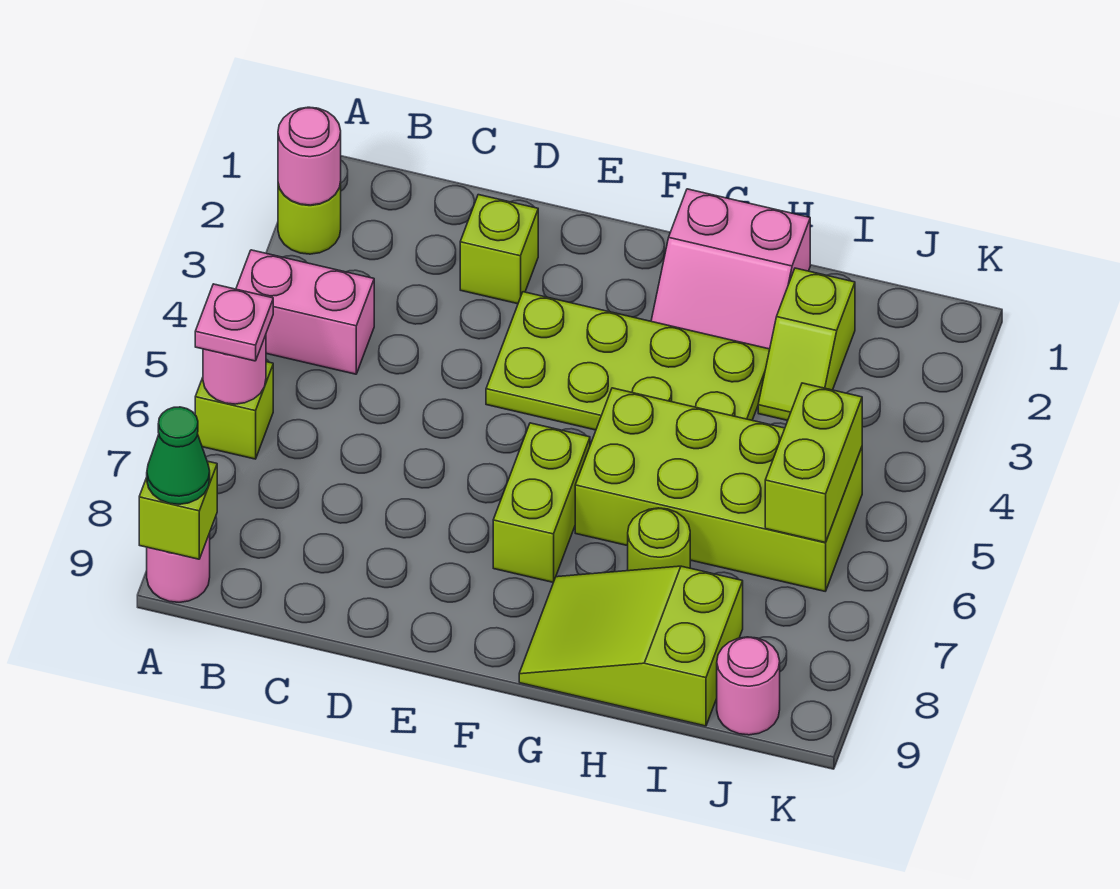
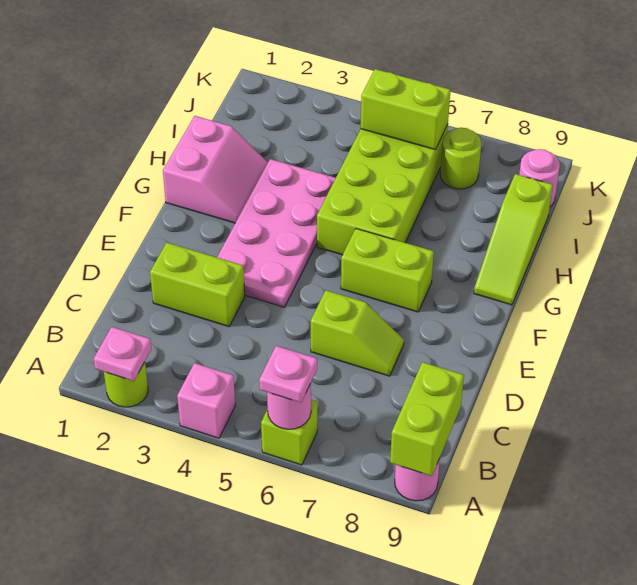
pink round brick A2 level 2 -> pink plate A2 level 2
pink brick A4:B4 level 1 -> pink brick A4 level 1
lime brick A9 level 2 -> lime brick A9:B9 level 2
green cone A9 level 3 -> none
lime brick D2 level 1 -> lime brick D2:D3 level 1
lime plate E3:H4 level 1 -> pink plate E3:H4 level 1
lime slope G8:I9 level 1 top I -> lime slope G9:I9 level 1 top I
lime round brick H7 level 1 -> lime round brick J7 level 1
lime slope I2:I3 level 1 top 2 -> lime slope D6:D7 level 1 top 6

